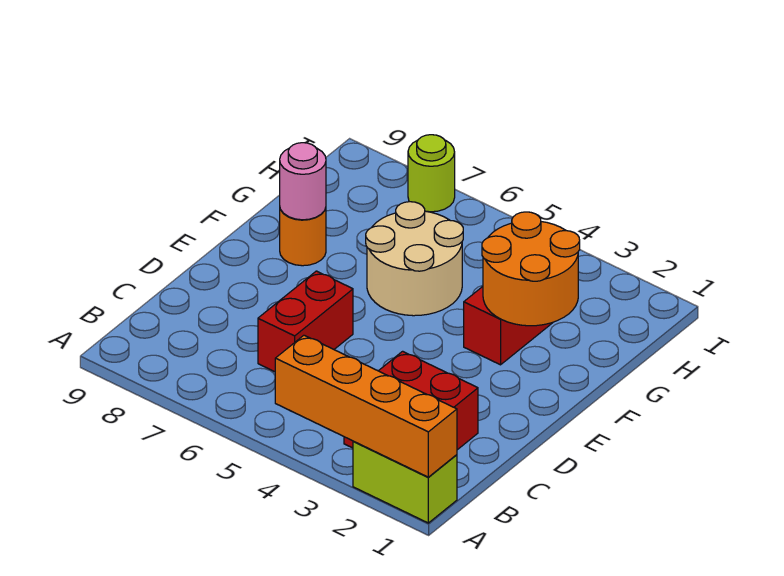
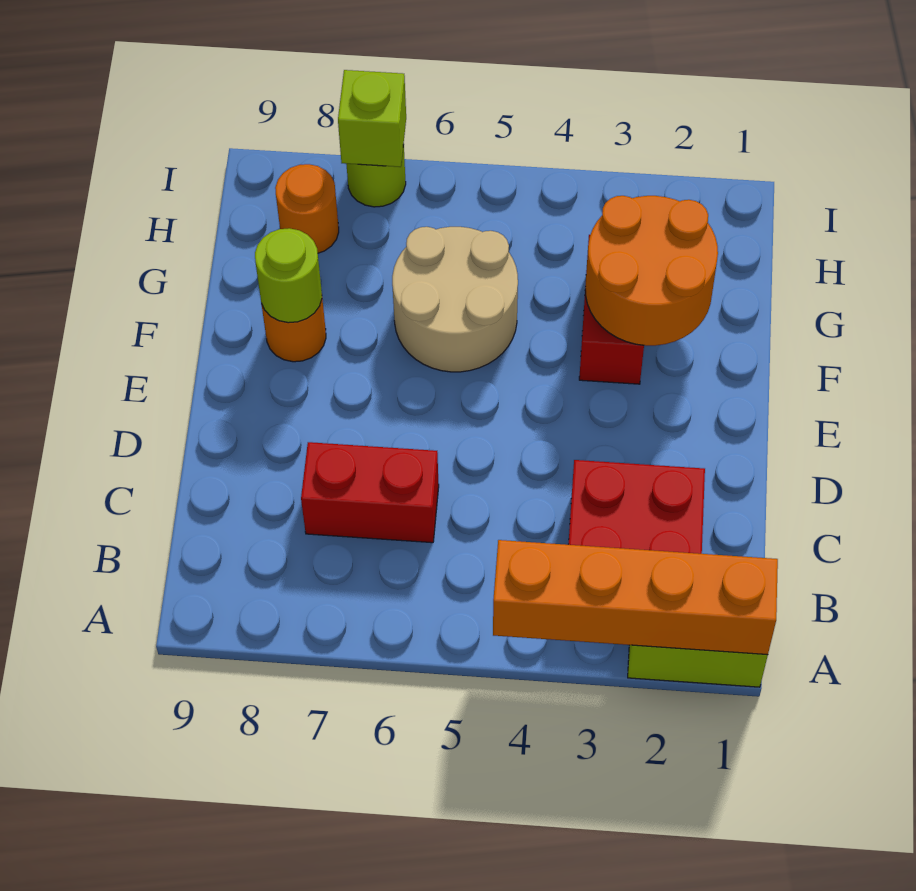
red brick C6:D6 level 1 -> red brick C6:C7 level 1
pink round brick F8 level 2 -> lime round brick F8 level 2
none -> orange round brick H8 level 1
none -> lime brick I7 level 2

